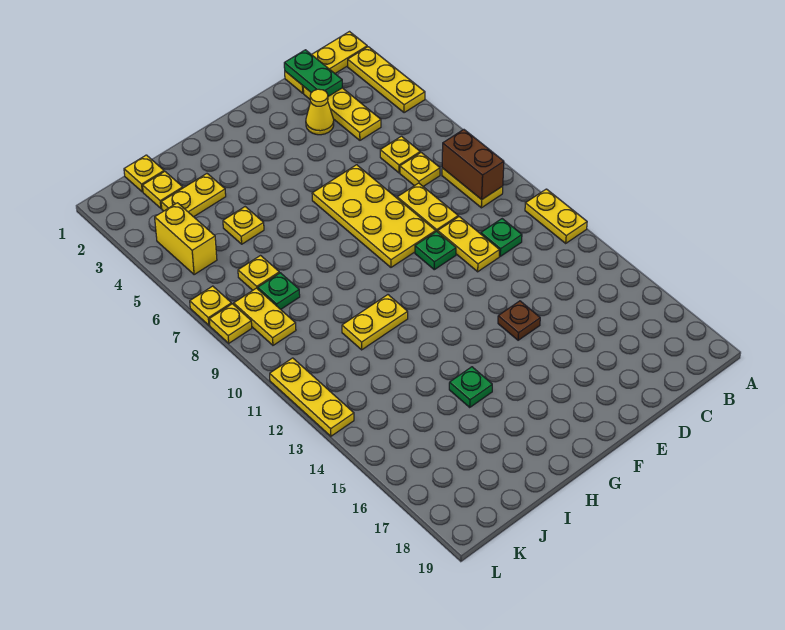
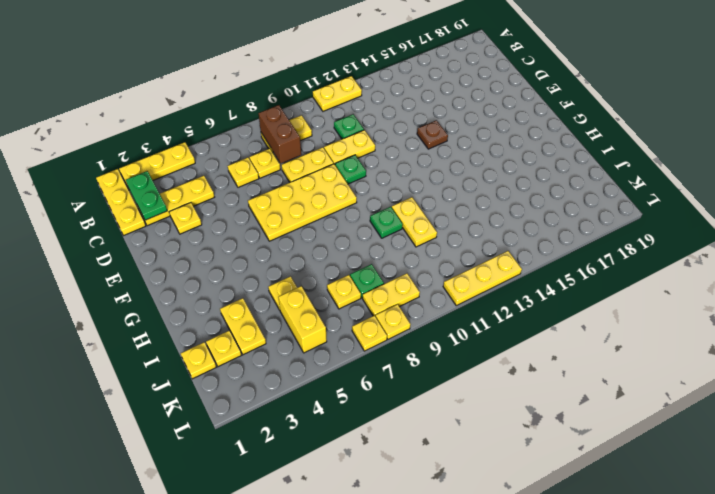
brown brick B8:B9 level 2 -> brown brick B8:C8 level 2
green plate C1:C2 level 2 -> green plate B2:C2 level 2
yellow cone D3 level 1 -> yellow plate D3 level 1
green plate H15 level 1 -> green plate H10 level 1
yellow brick K4:K5 level 1 -> yellow brick J5:K5 level 1

